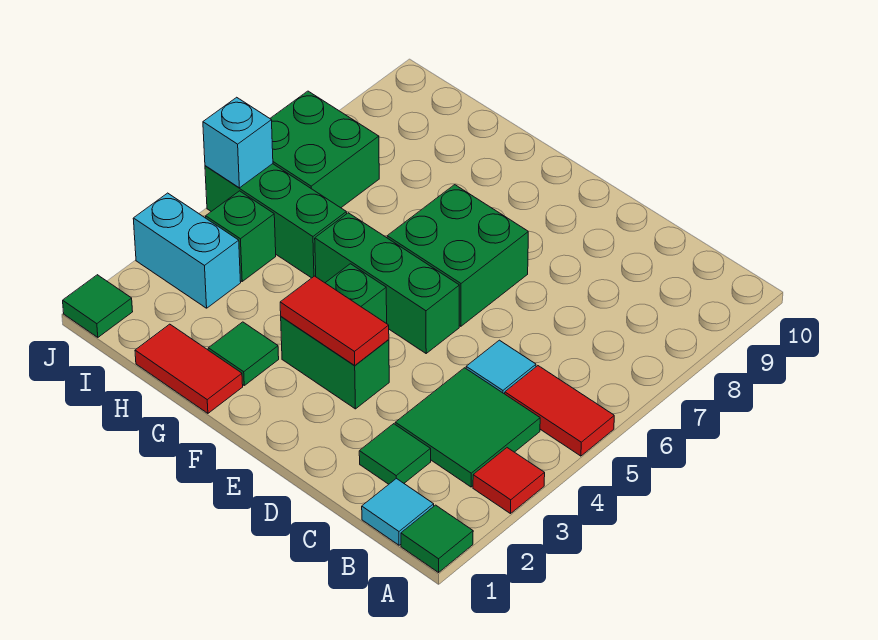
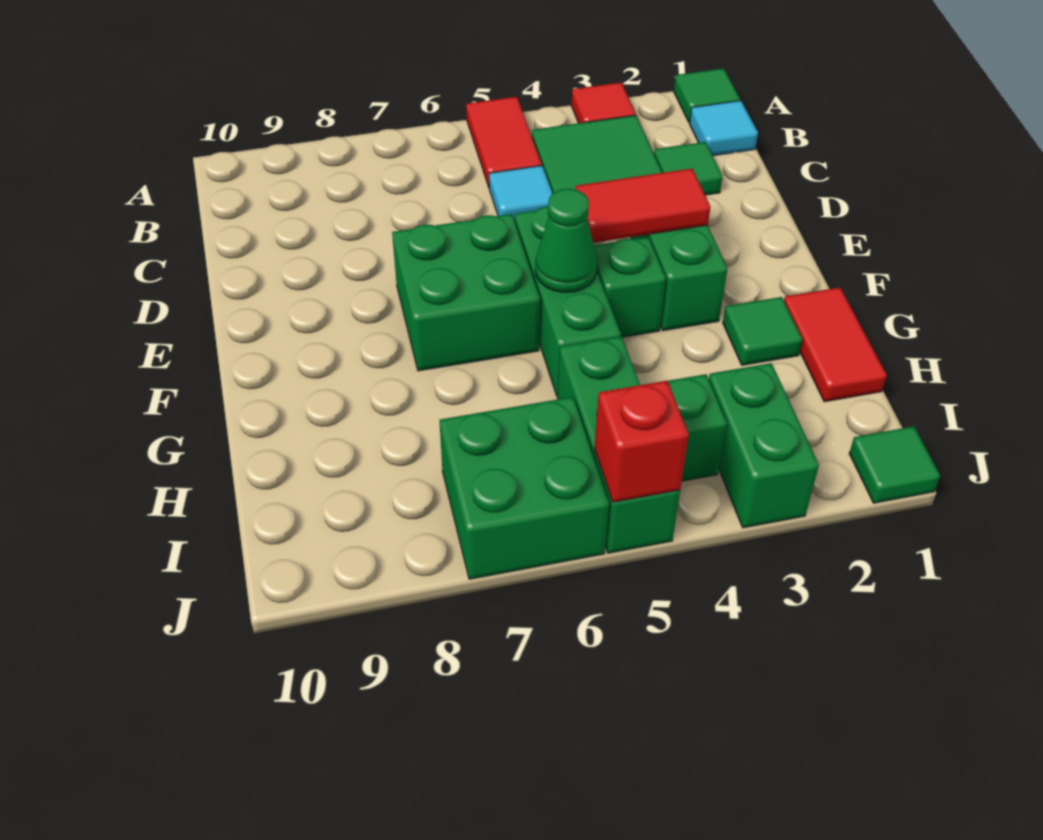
red tile E3:F3 level 2 -> red tile E3:E4 level 2
none -> green cone F5 level 2
cyan brick I3:J3 level 1 -> green brick I3:J3 level 1
cyan brick J5 level 2 -> red brick J5 level 2

